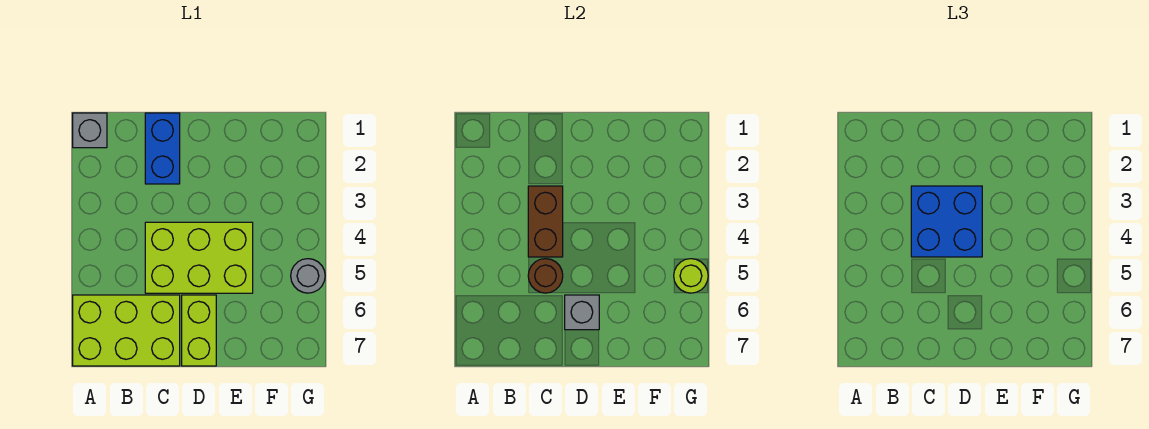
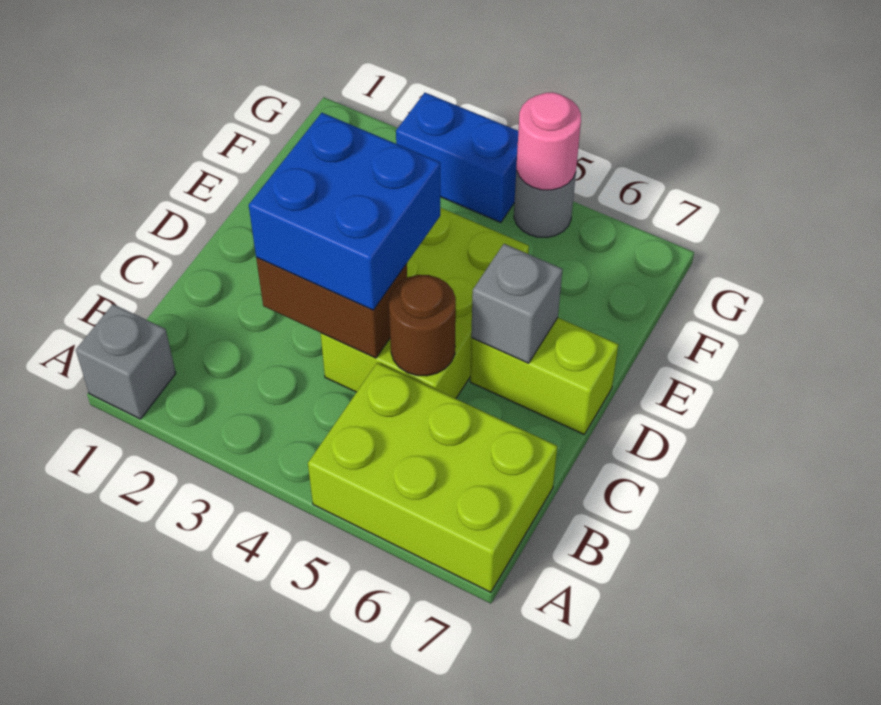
lime brick A6:C7 level 1 -> lime brick A5:B7 level 1
blue brick C1:C2 level 1 -> blue brick G3:G4 level 1
lime round brick G5 level 2 -> pink round brick G5 level 2

